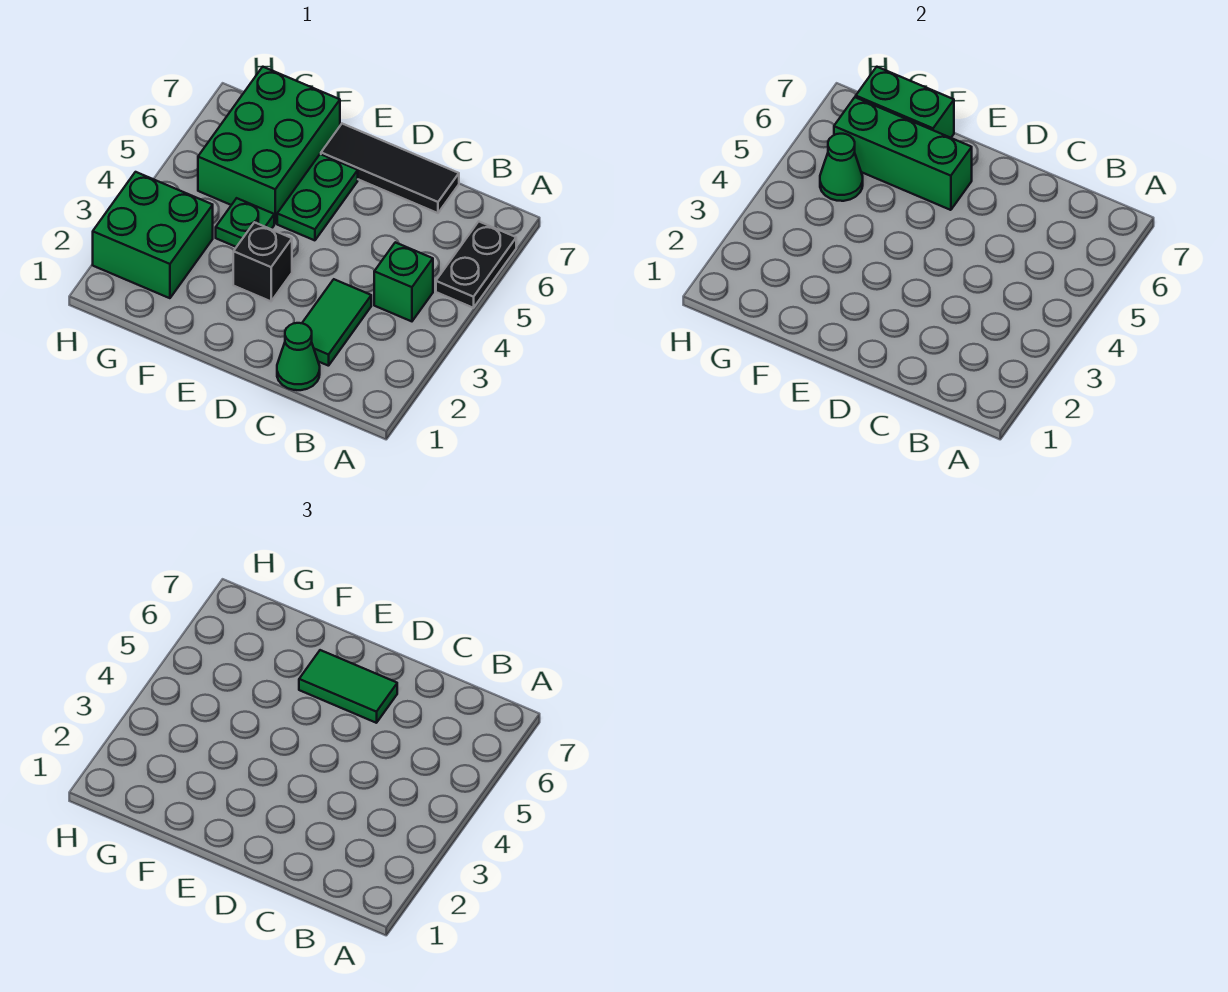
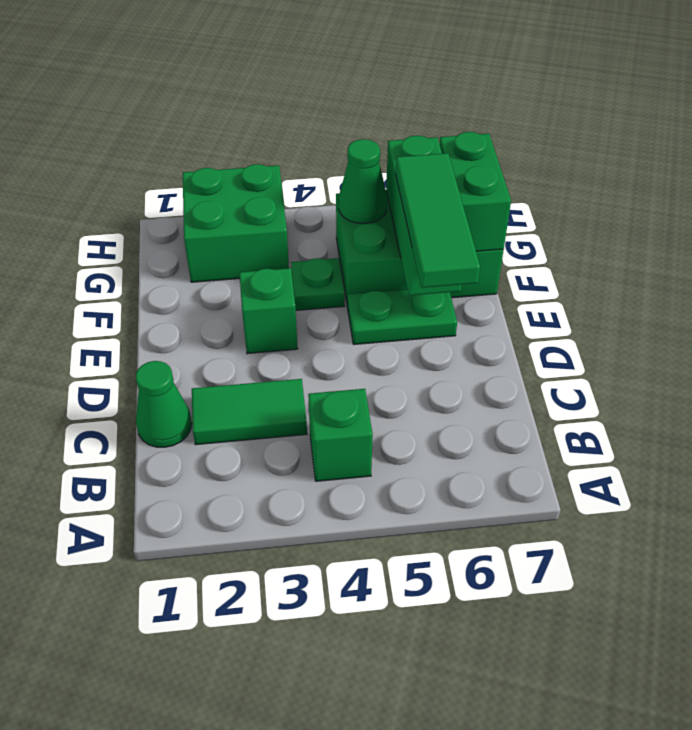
black plate A5:A6 level 1 -> none
black tile C7:E7 level 1 -> none
green tile D6:E6 level 3 -> green tile D6:F6 level 3
black brick E3 level 1 -> green brick E3 level 1

